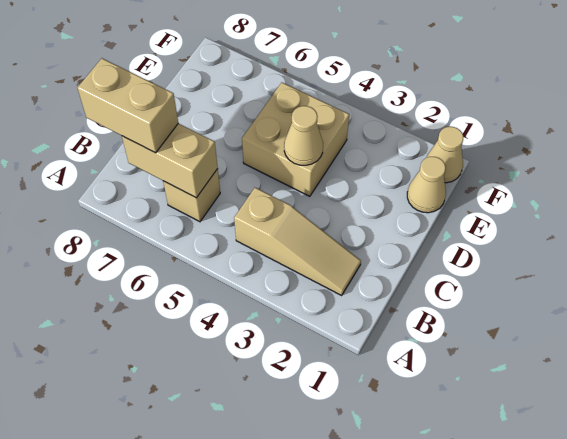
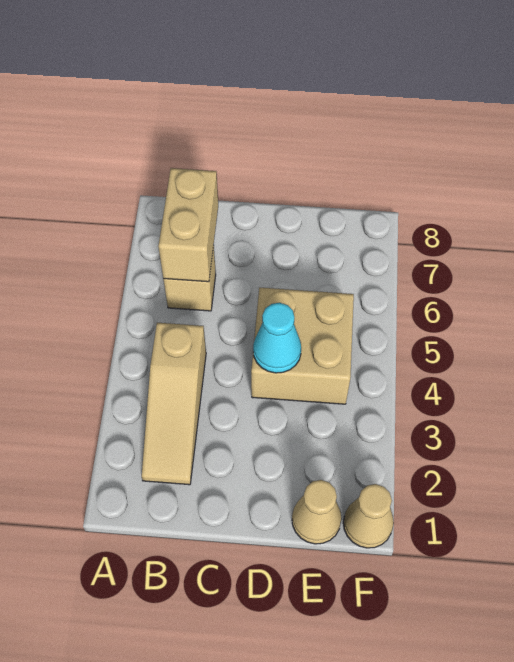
tan brick B7:B8 level 3 -> none
tan cone D4 level 2 -> cyan cone D4 level 2

